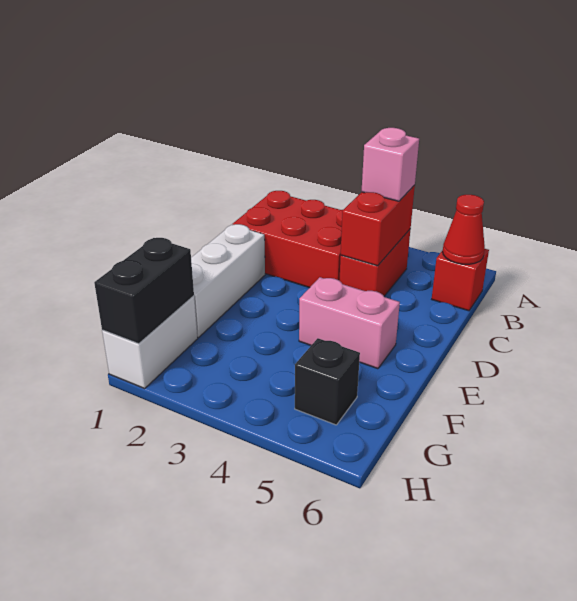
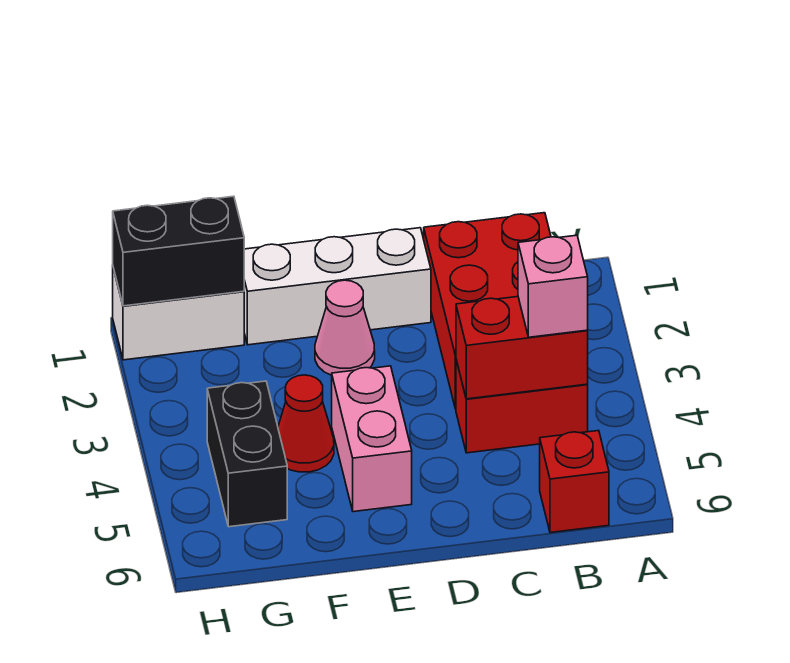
red cone B6 level 2 -> red cone F4 level 1
none -> pink cone E2 level 1
black brick G5 level 1 -> black brick G4:G5 level 1

